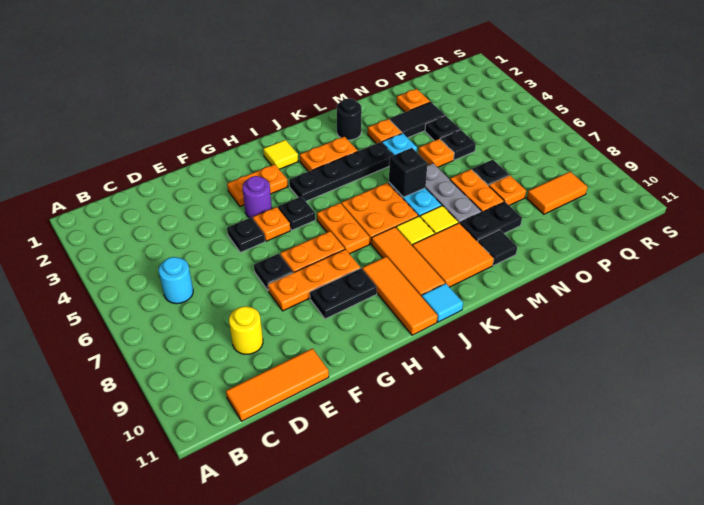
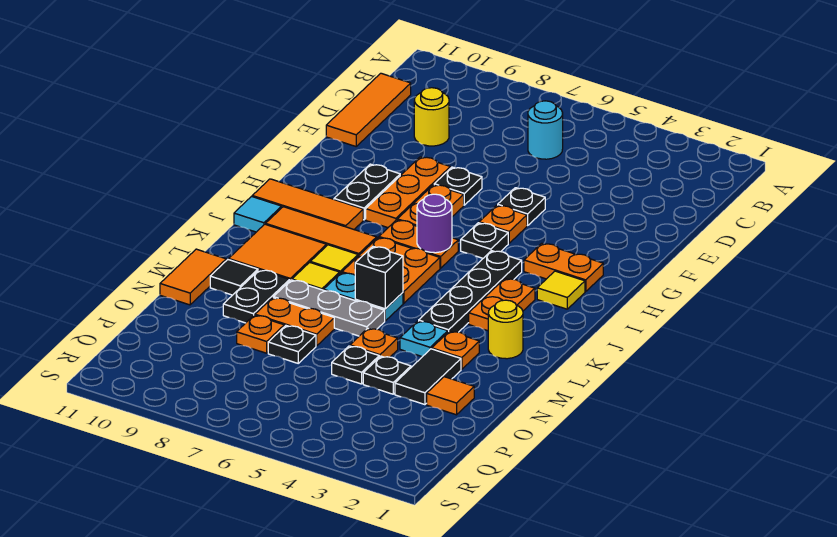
orange plate G3:H3 level 1 -> orange plate H2:H3 level 1
purple round brick G4 level 1 -> purple round brick I6 level 2
black round brick L2 level 1 -> yellow round brick L2 level 1
orange plate O2 level 1 -> orange tile O2 level 1
orange tile P9:Q9 level 1 -> orange tile M11:N11 level 1

